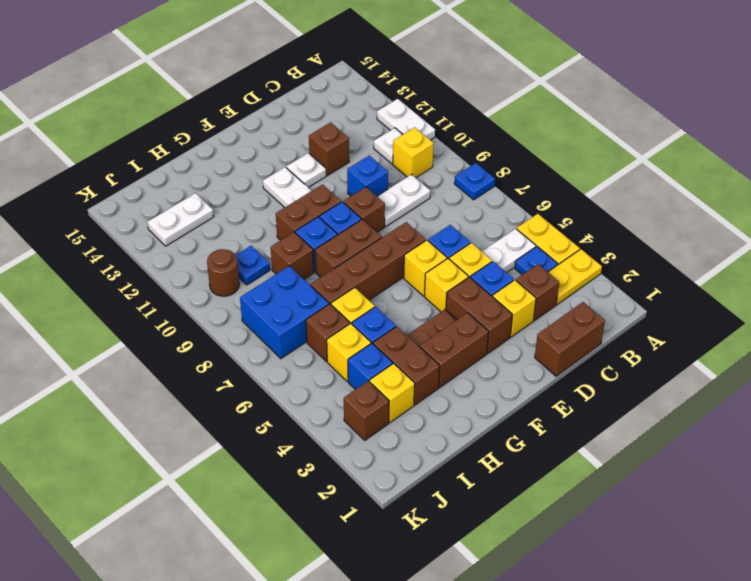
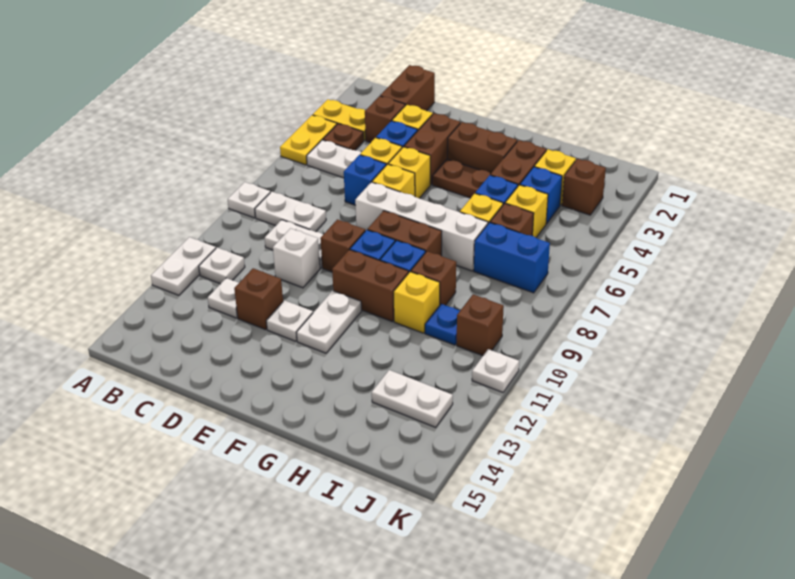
blue plate A8 level 1 -> white plate A8 level 1
blue plate B4 level 1 -> brown plate B4 level 1
none -> white plate B8:C8 level 1
yellow brick B10 level 1 -> yellow brick H10 level 1
brown brick C1:D1 level 1 -> brown brick C1:C2 level 1
none -> white plate C12 level 1
blue brick D10 level 1 -> white brick D10 level 1
brown brick E7:H7 level 1 -> white brick E7:H7 level 1
blue brick I7:J8 level 1 -> blue brick I7:J7 level 1
brown round brick J10 level 1 -> brown brick J10 level 1
none -> white plate K11 level 1

